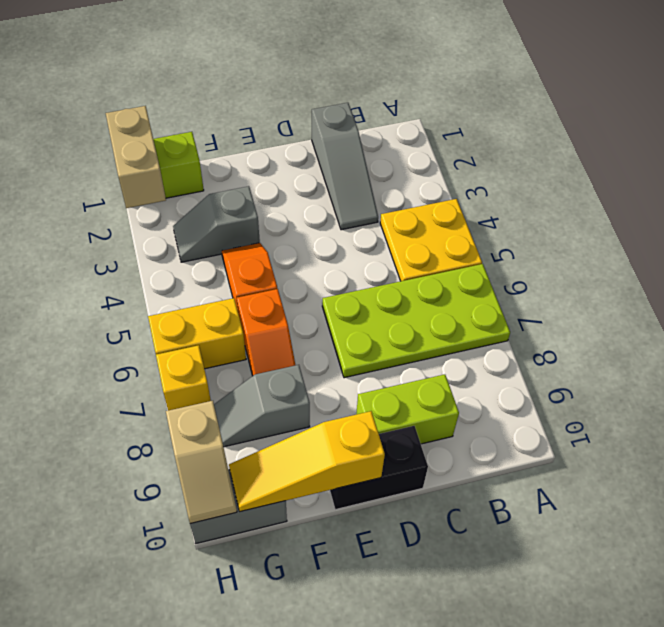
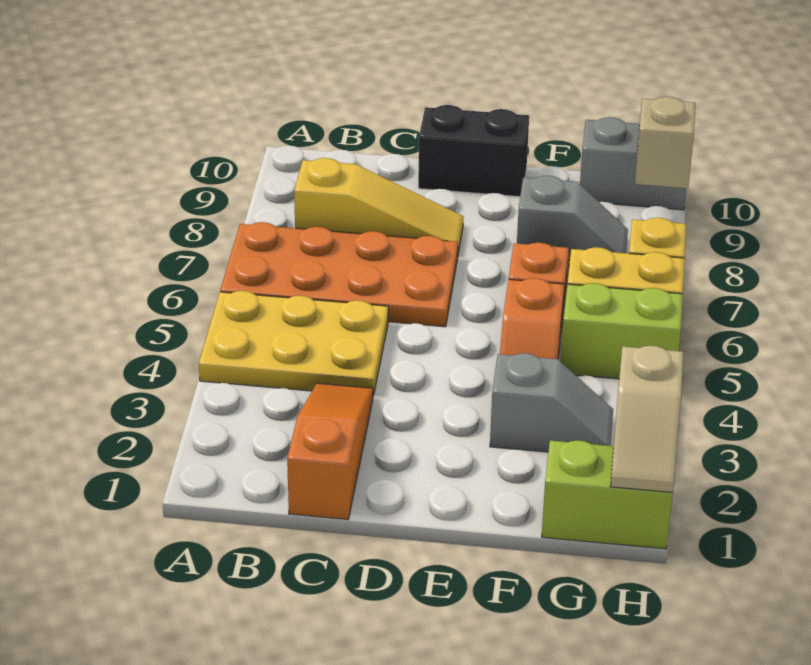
yellow plate A4:B5 level 1 -> yellow plate A4:C5 level 1
lime plate A6:D7 level 1 -> orange plate A6:D7 level 1
grey slope C1:C3 level 1 top 1 -> orange slope C1:C3 level 1 top 1
lime brick C9:D9 level 1 -> lime brick G5:H5 level 1
yellow slope E10:G10 level 2 top E -> yellow slope B8:D8 level 1 top B
tan brick H1:H2 level 2 -> tan slope H1:H2 level 2 top 2

